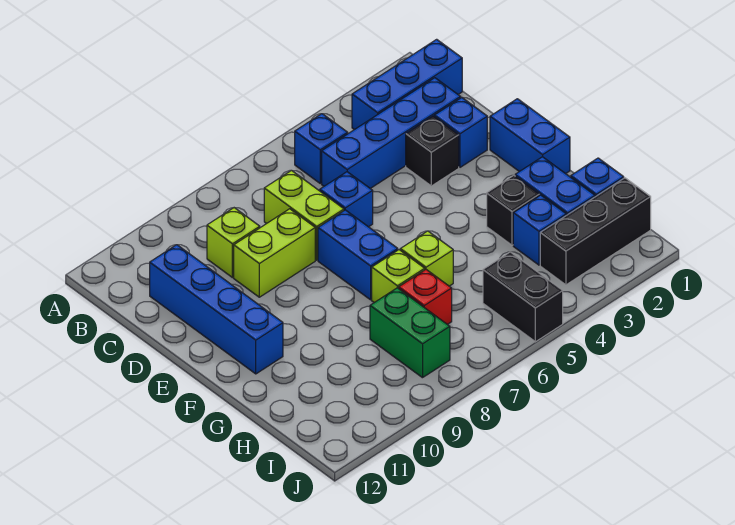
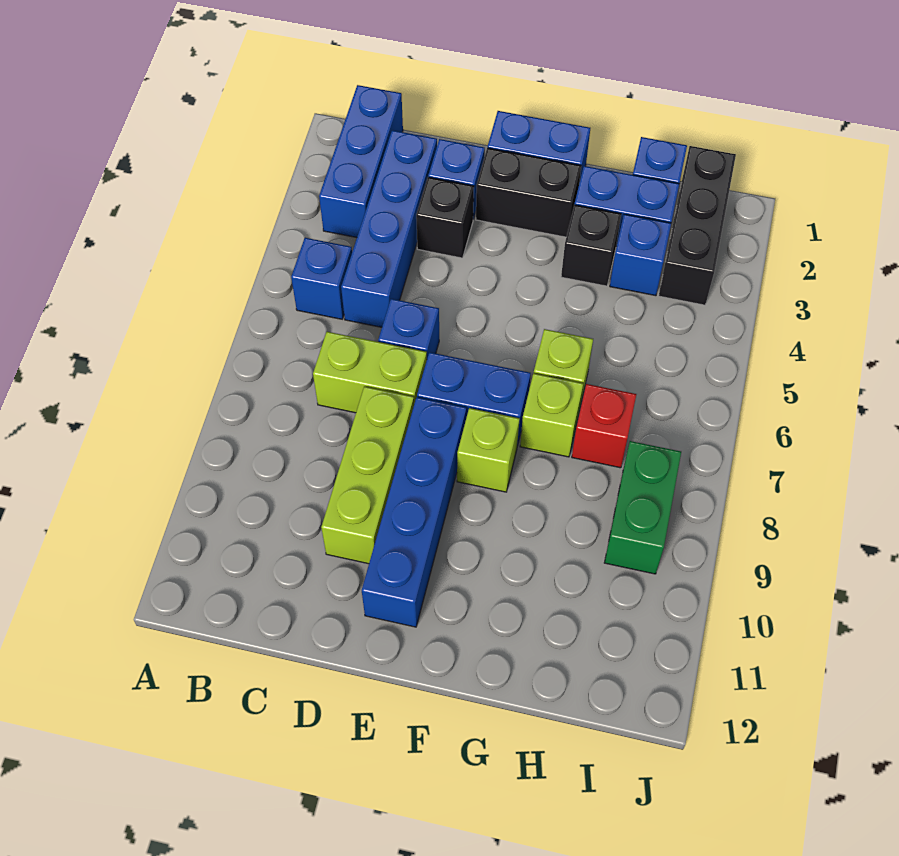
lime brick C9 level 1 -> lime brick F8 level 1
blue brick C11:F11 level 1 -> blue brick E8:E11 level 1
lime brick D8:D9 level 1 -> lime brick D8:D10 level 1
green brick H8:I8 level 1 -> green brick I8:I9 level 1
black brick I5:J5 level 1 -> black brick E2:F2 level 1

